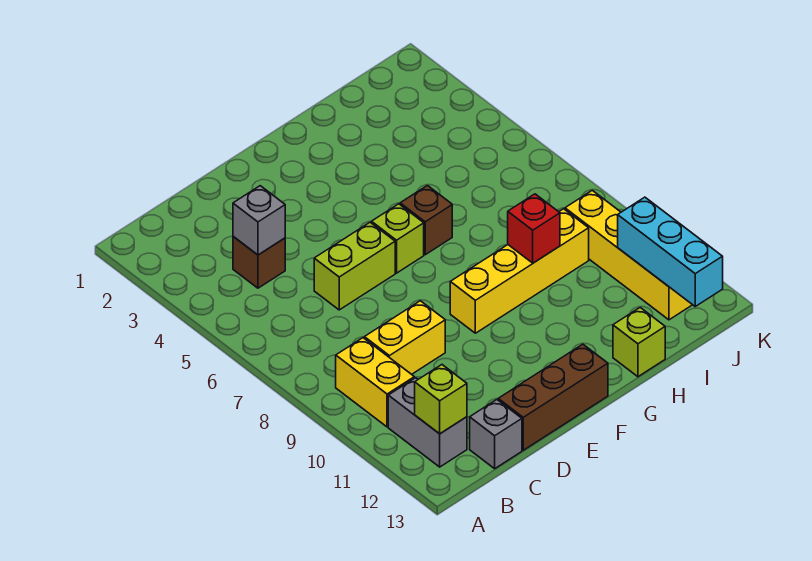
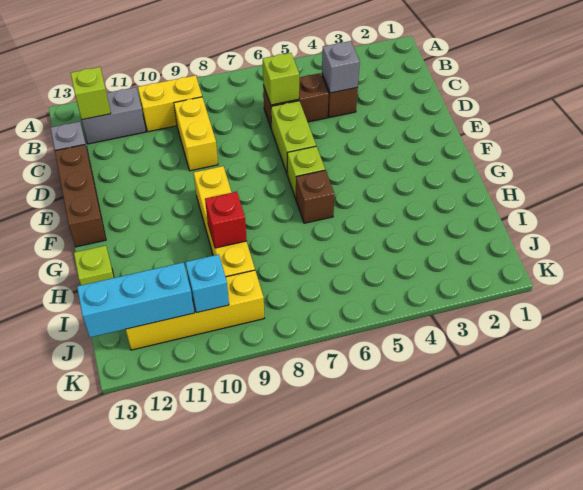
none -> brown brick C5:C6 level 1
none -> lime brick C6 level 2
none -> cyan brick J10 level 2

